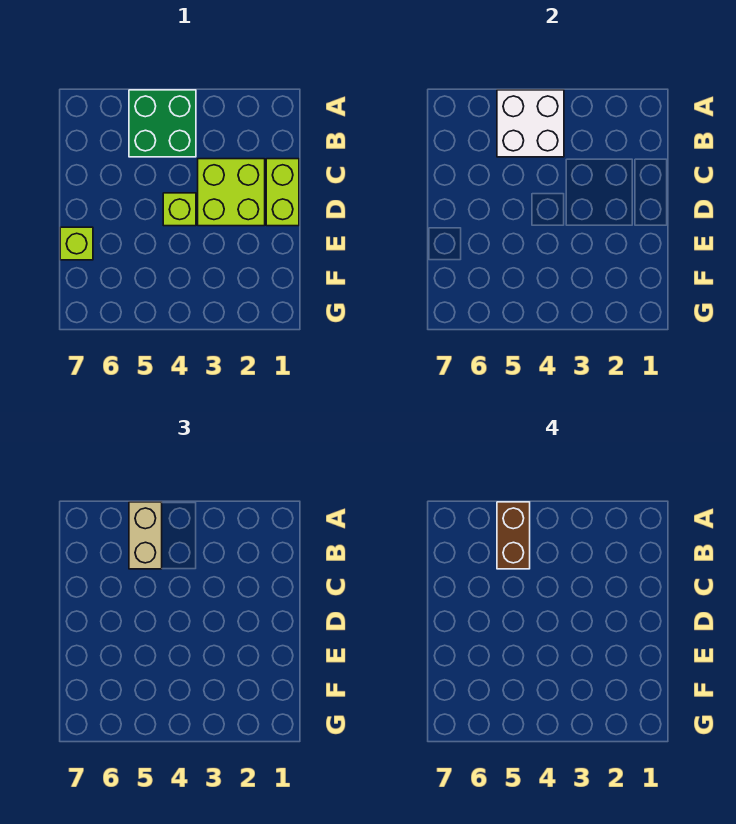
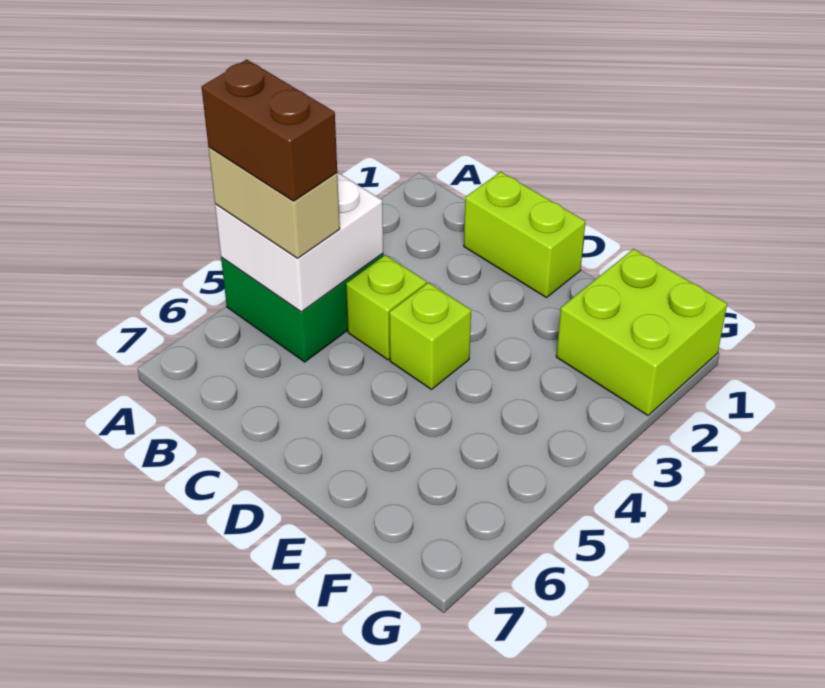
lime brick C2:D3 level 1 -> lime brick F1:G2 level 1
lime brick E7 level 1 -> lime brick C4 level 1

